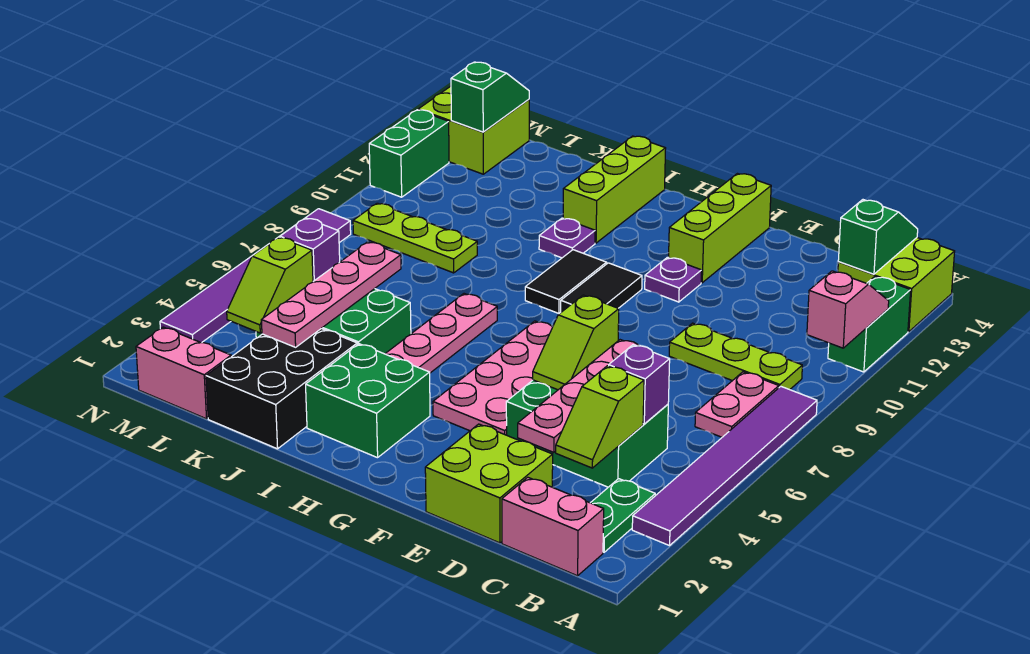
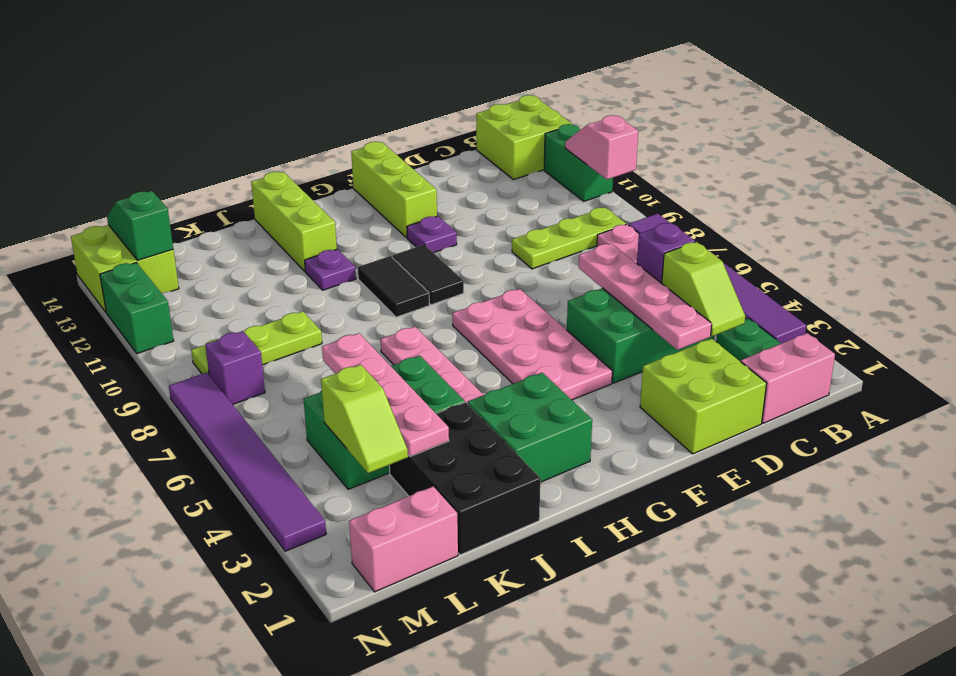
green slope B13:B14 level 2 top 13 -> none
lime slope E5:E6 level 2 top 6 -> none
purple brick L5 level 2 -> purple brick M8 level 1

